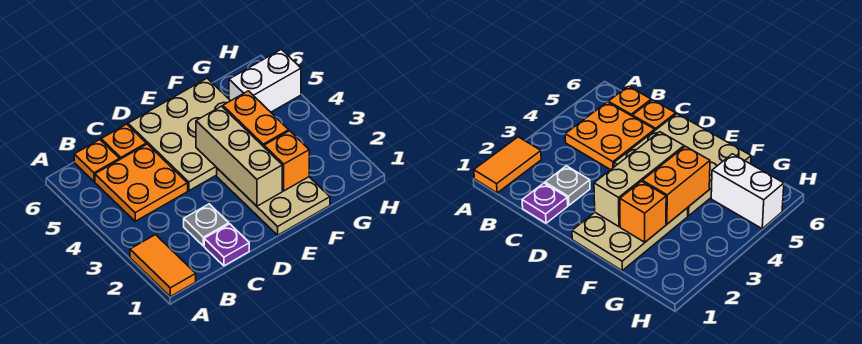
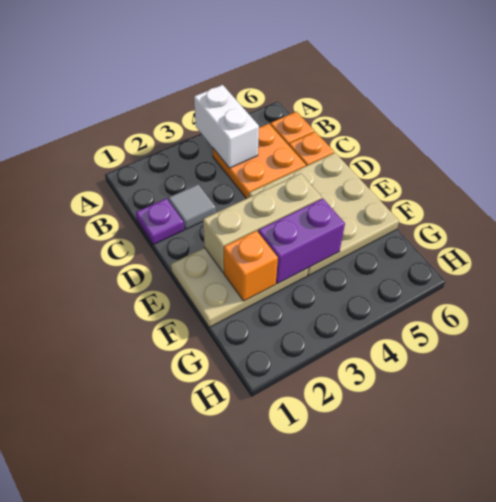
orange tile A1:A2 level 1 -> none
grey plate C2 level 1 -> grey tile C2 level 1
orange brick F3:F4 level 2 -> purple brick F3:F4 level 2
white brick G5:H5 level 1 -> white brick A4:B4 level 2

